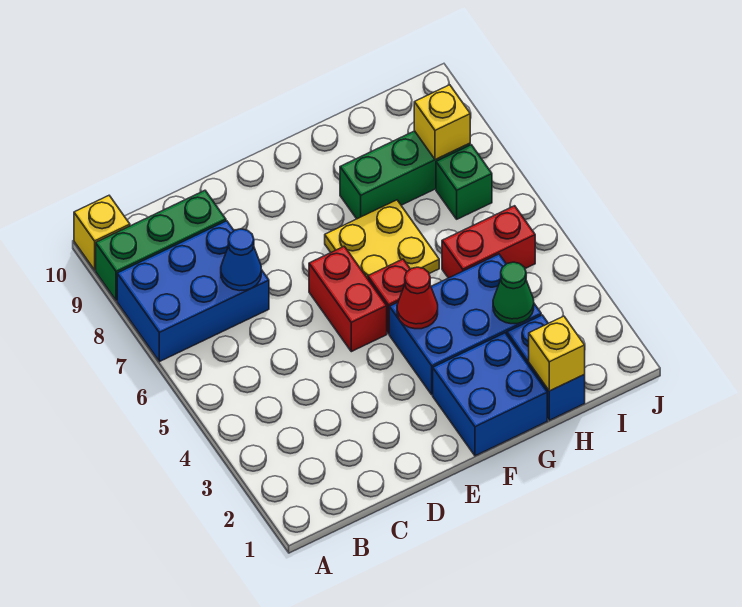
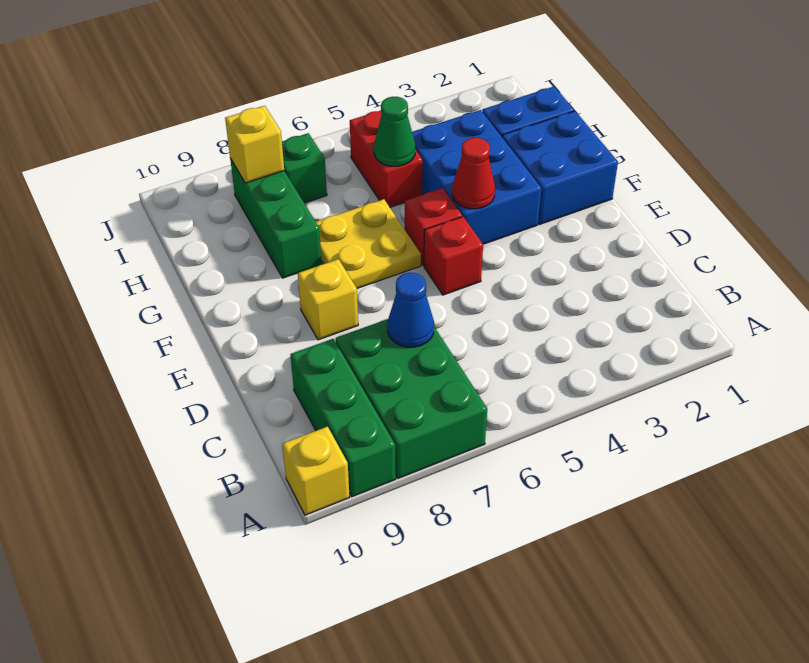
blue brick A7:C8 level 1 -> green brick A7:C8 level 1
red brick E5:E6 level 1 -> red brick E5 level 1
yellow brick H1 level 2 -> yellow brick E8 level 1
green cone H3 level 2 -> green cone H5 level 2

